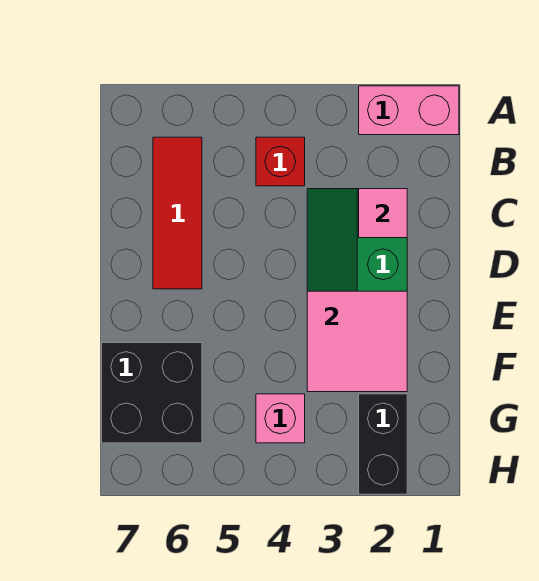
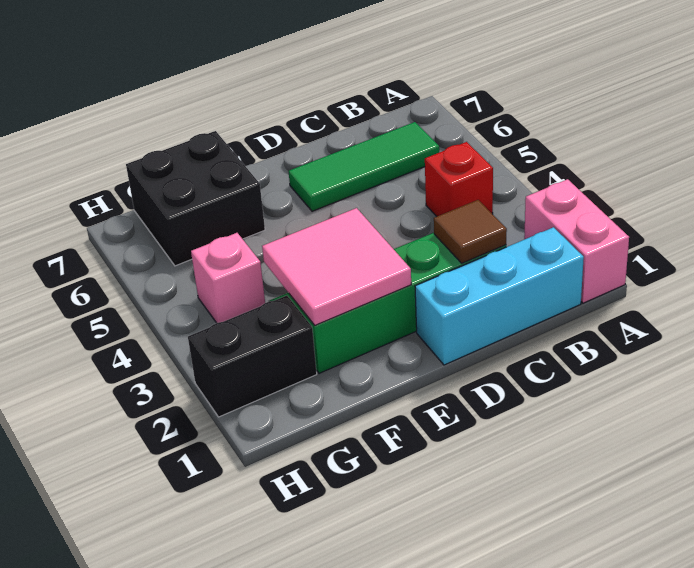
none -> cyan brick B1:D1 level 1
red tile B6:D6 level 1 -> green tile B6:D6 level 1
pink tile C2 level 2 -> brown tile C2 level 2

